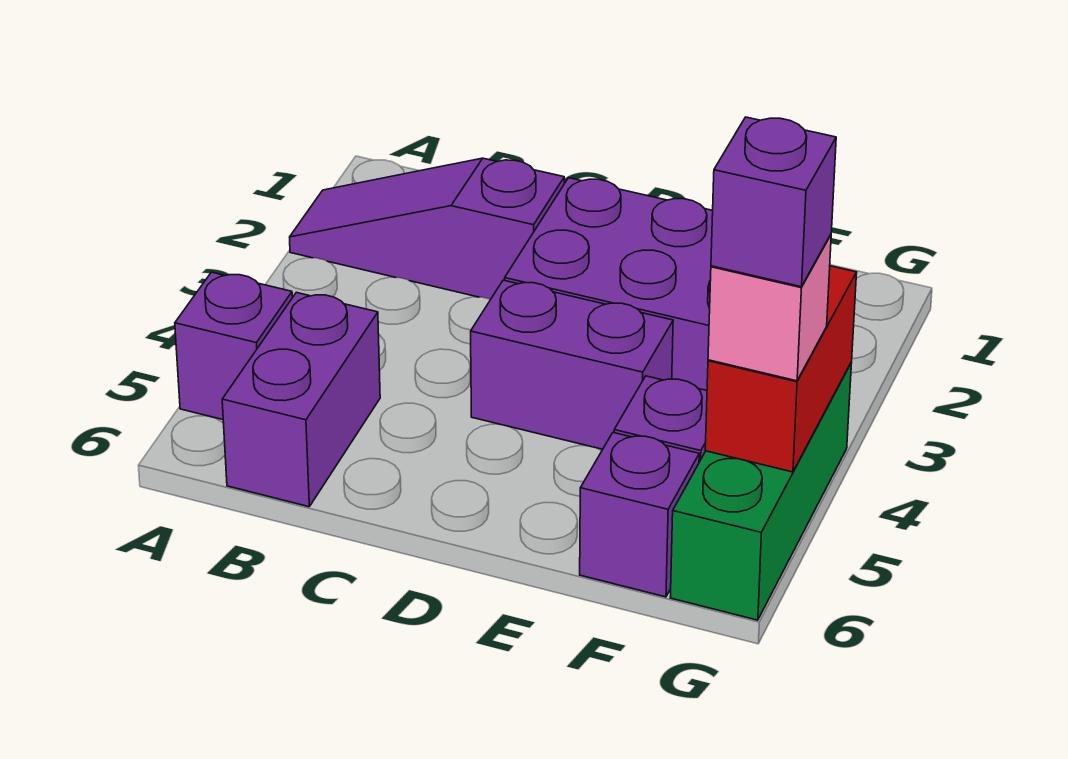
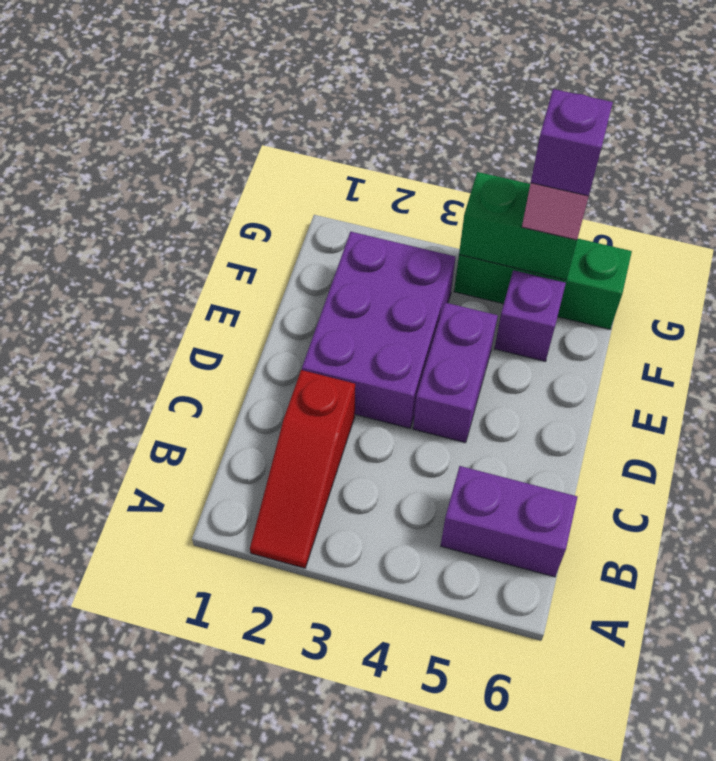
purple slope A2:C2 level 1 top C -> red slope A2:C2 level 1 top C
purple brick A5 level 1 -> none
purple brick F6 level 1 -> none
red brick G4:G5 level 2 -> green brick G4:G5 level 2

